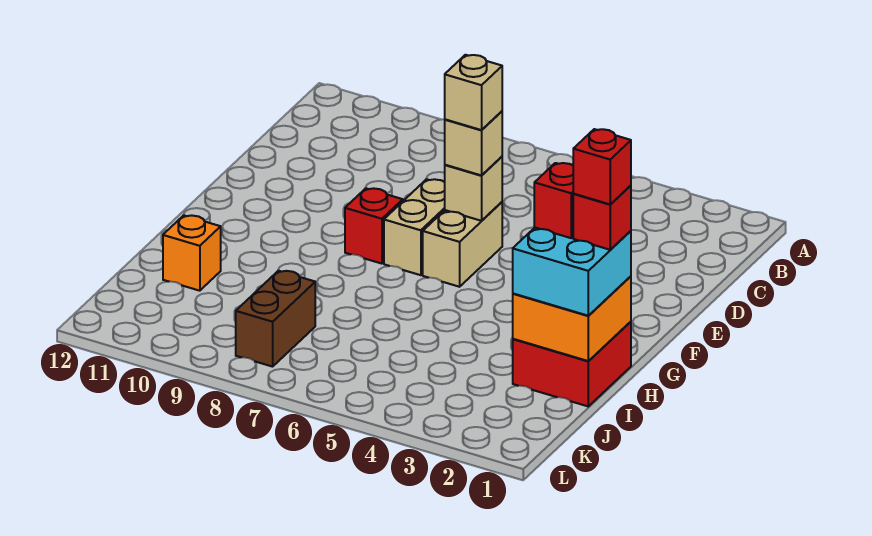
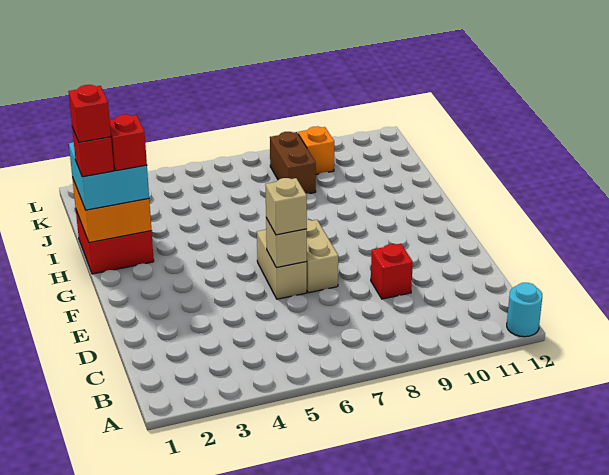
none -> cyan round brick A12 level 1
tan brick E6 level 4 -> none
red brick F8 level 1 -> red brick D9 level 1
orange brick I11 level 1 -> orange brick K9 level 1

